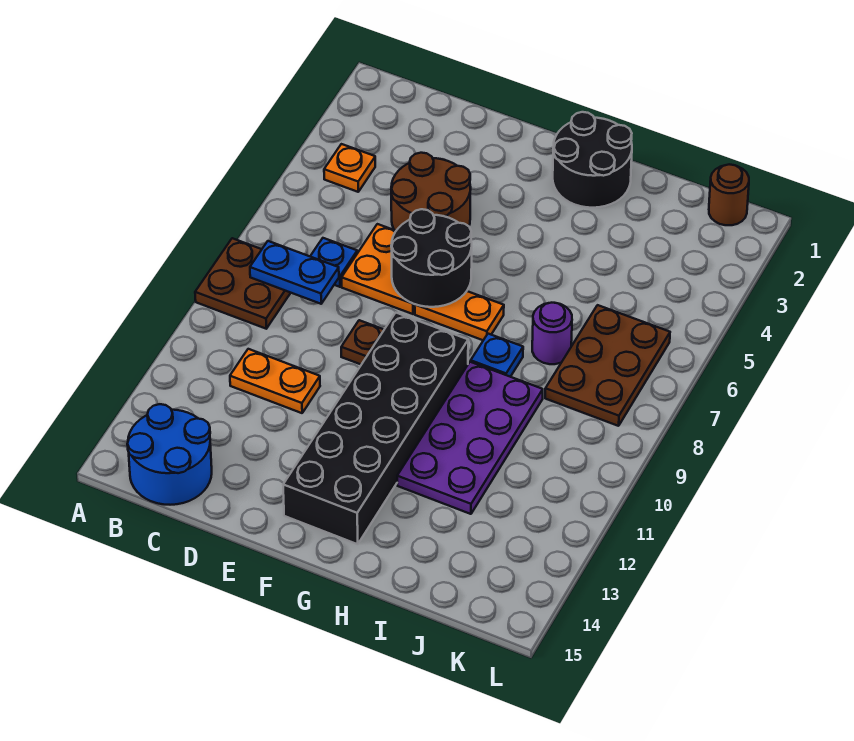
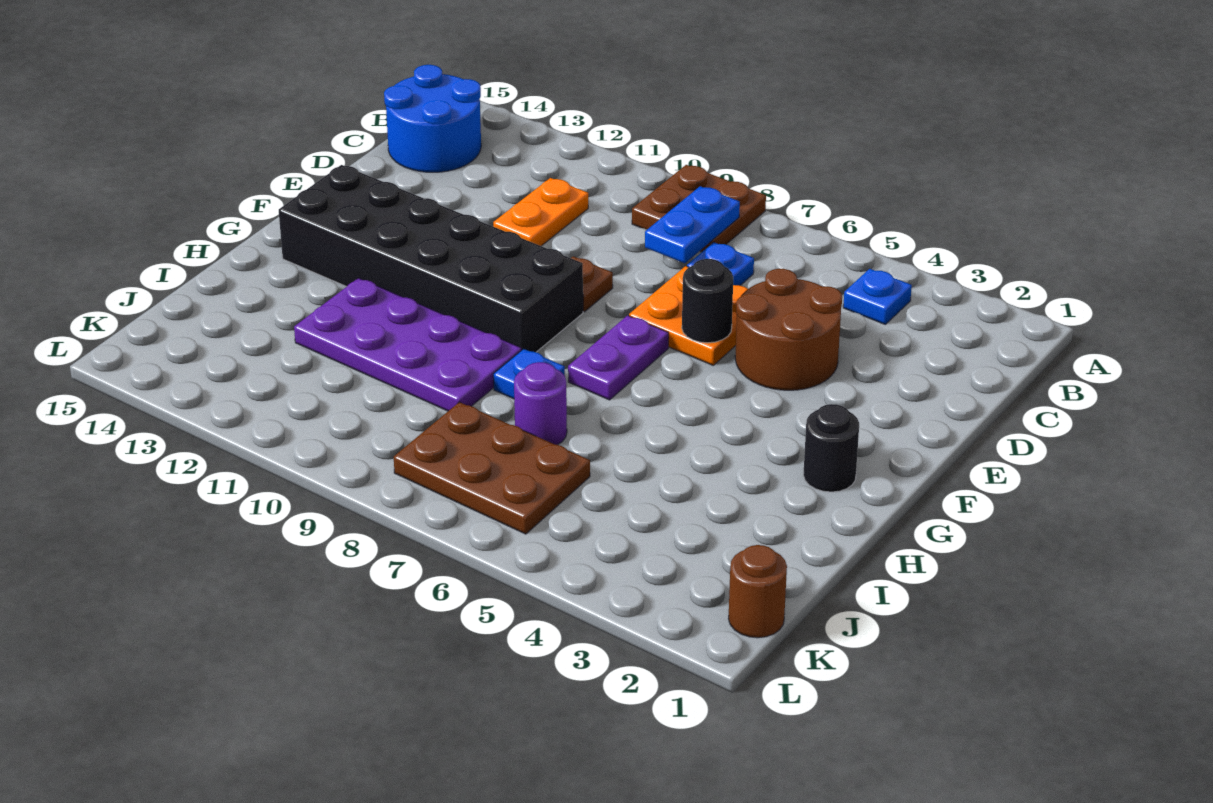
orange plate B4 level 1 -> blue plate B4 level 1
black round brick E6:F7 level 2 -> black round brick E6 level 2
orange plate F7:G7 level 1 -> purple plate F7:G7 level 1
black round brick G1:H2 level 1 -> black round brick G2 level 1

